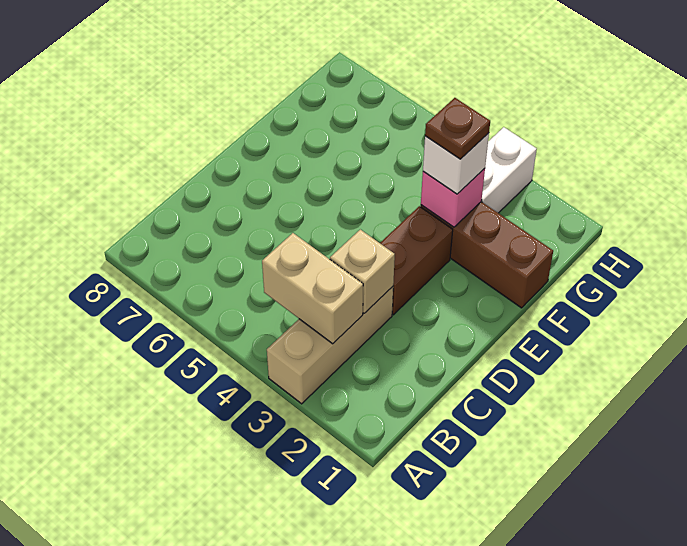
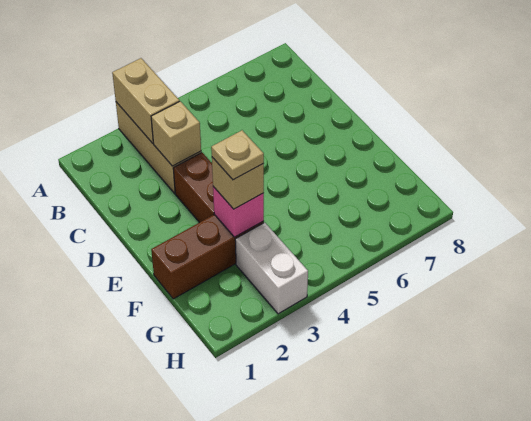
tan brick B3:B4 level 2 -> tan brick A3:B3 level 2
white brick F3 level 3 -> tan brick F3 level 3
brown plate F3 level 4 -> tan plate F3 level 4

